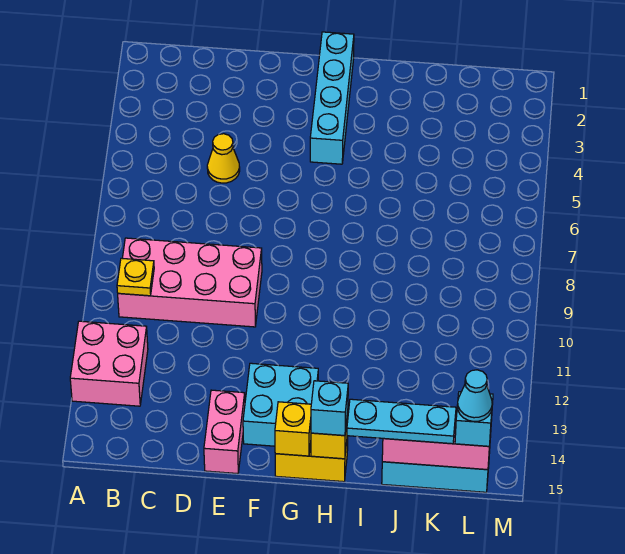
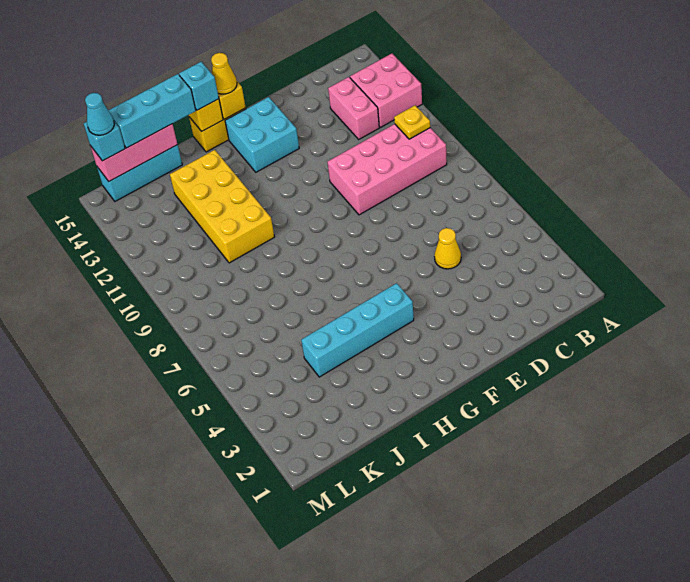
pink brick E14:E15 level 1 -> pink brick C12:C13 level 1
cyan brick G1:G4 level 1 -> cyan brick G4:J4 level 1
none -> yellow cone G15 level 3
none -> yellow brick I10:J13 level 1
cyan plate I15:K15 level 3 -> cyan brick I15:K15 level 3

